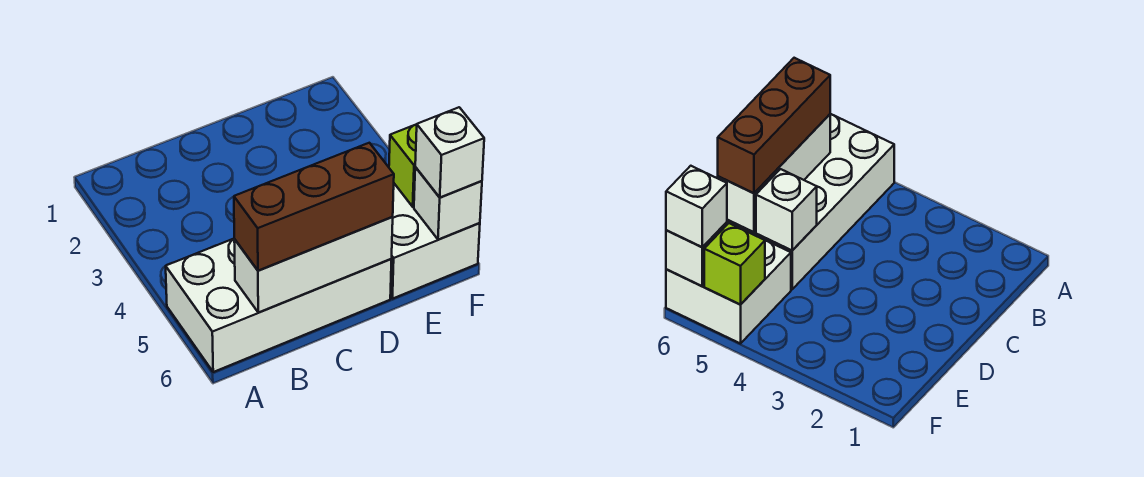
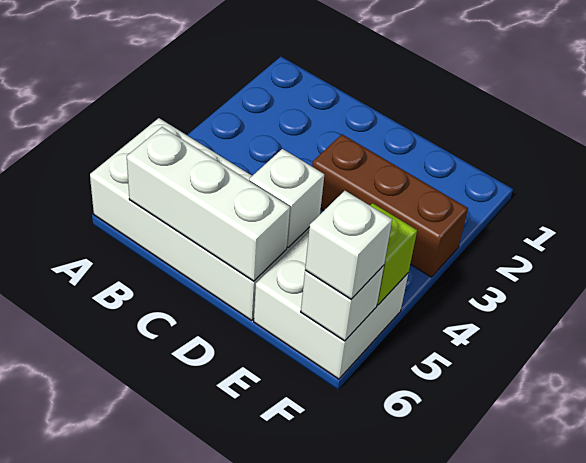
brown brick B6:D6 level 3 -> brown brick D3:F3 level 1

